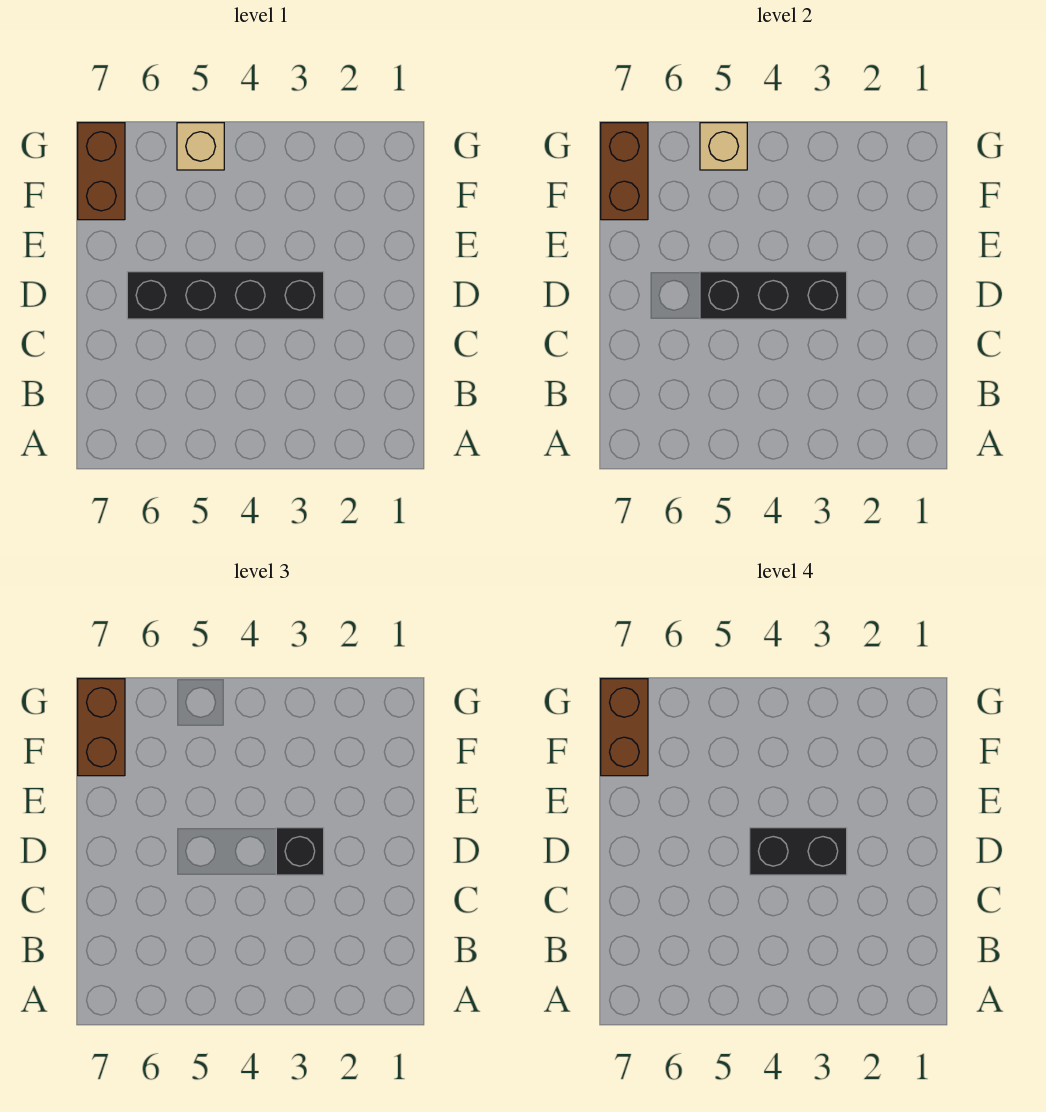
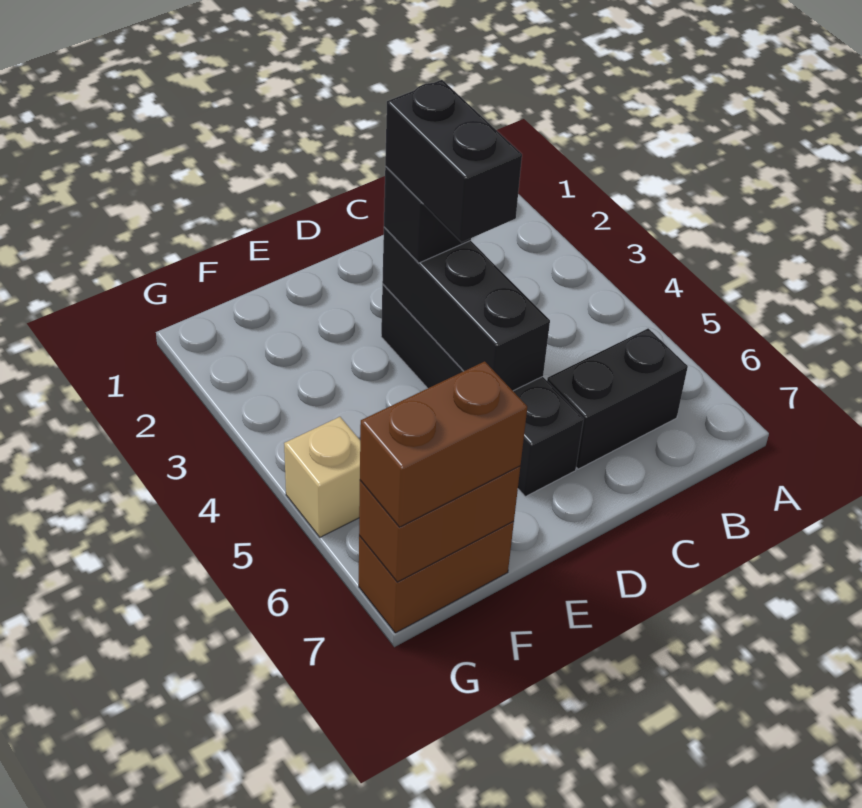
none -> black brick B6:C6 level 1
brown brick F7:G7 level 4 -> none
tan brick G5 level 2 -> none

